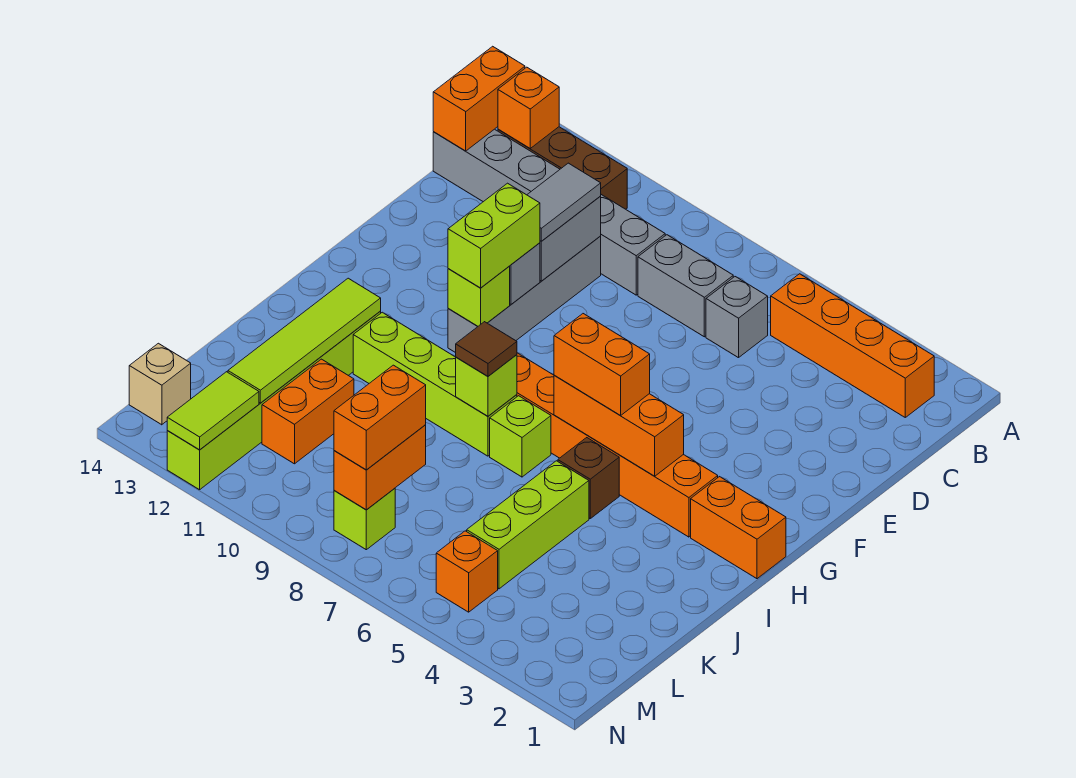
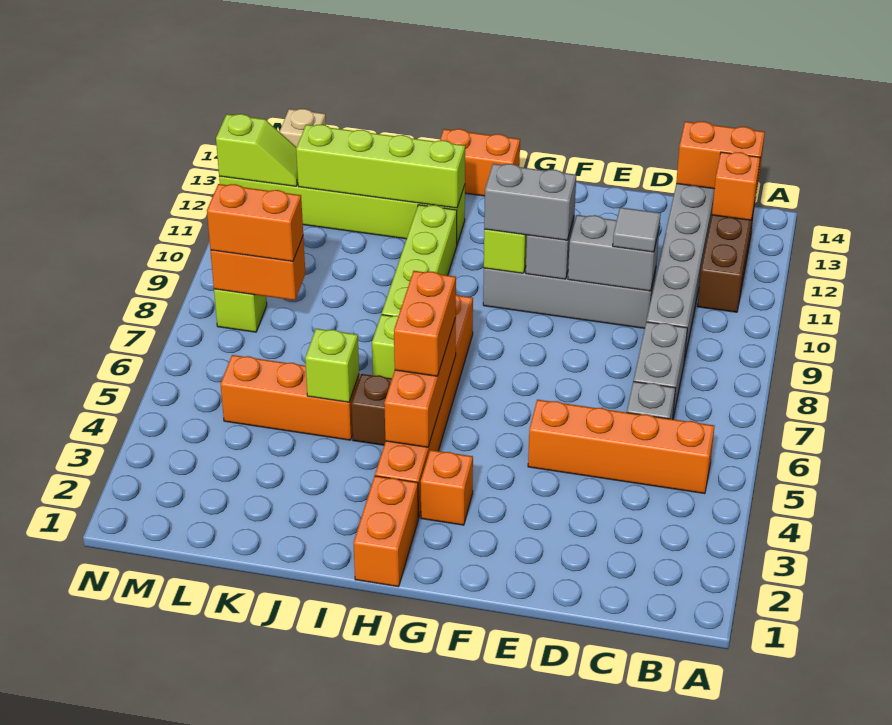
orange brick B2:B5 level 1 -> orange brick B5:E5 level 1
grey tile D10:E10 level 3 -> grey tile D10 level 3
lime brick F10:G10 level 3 -> grey brick F10:G10 level 3
lime brick I8 level 2 -> lime brick J5 level 2
brown tile I8 level 3 -> none
lime tile I12:L12 level 2 -> lime brick I12:L12 level 2
lime brick J5:L5 level 1 -> orange brick J5:L5 level 1
orange brick K11:L11 level 1 -> orange brick H14:I14 level 1
orange brick M5 level 1 -> orange brick G3 level 1
lime tile M12:N12 level 2 -> lime slope M12:N12 level 2 top N

